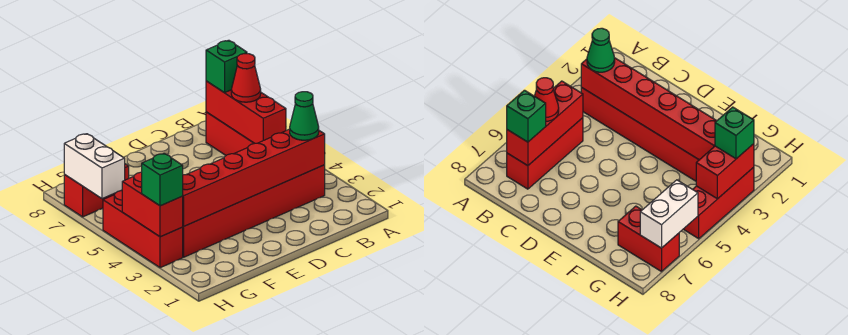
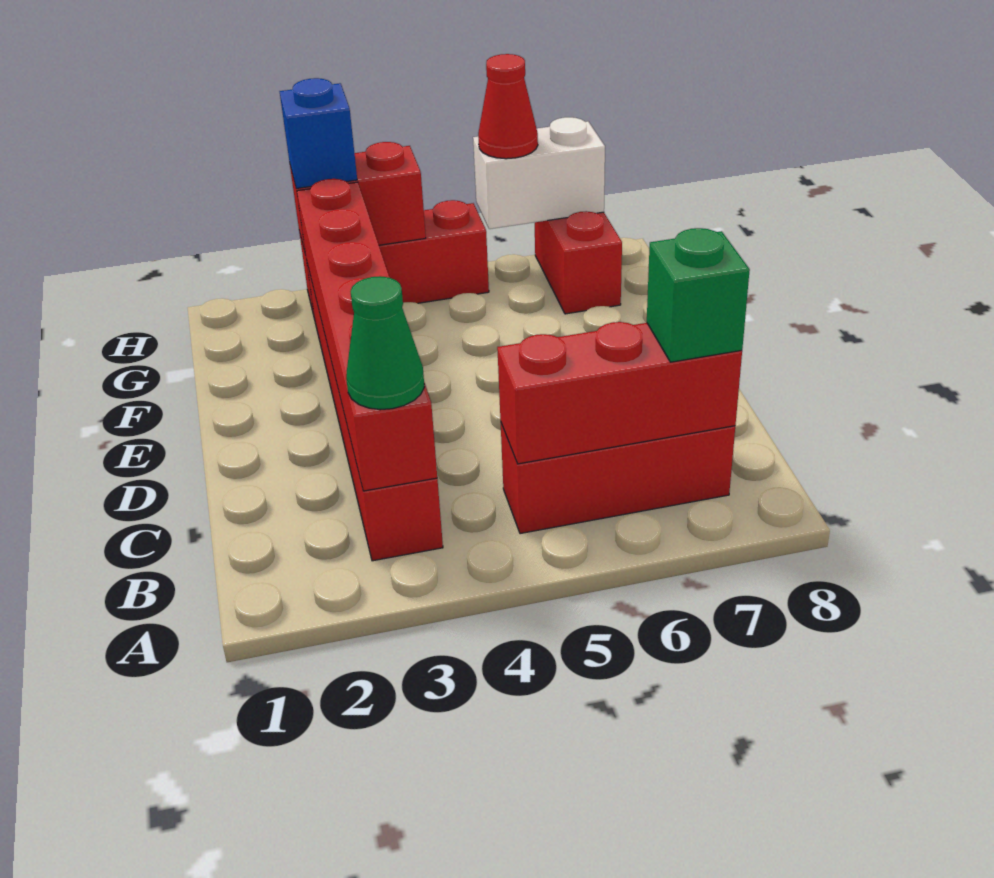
red cone B6 level 3 -> red cone H6 level 3
green brick H3 level 3 -> blue brick H3 level 3

